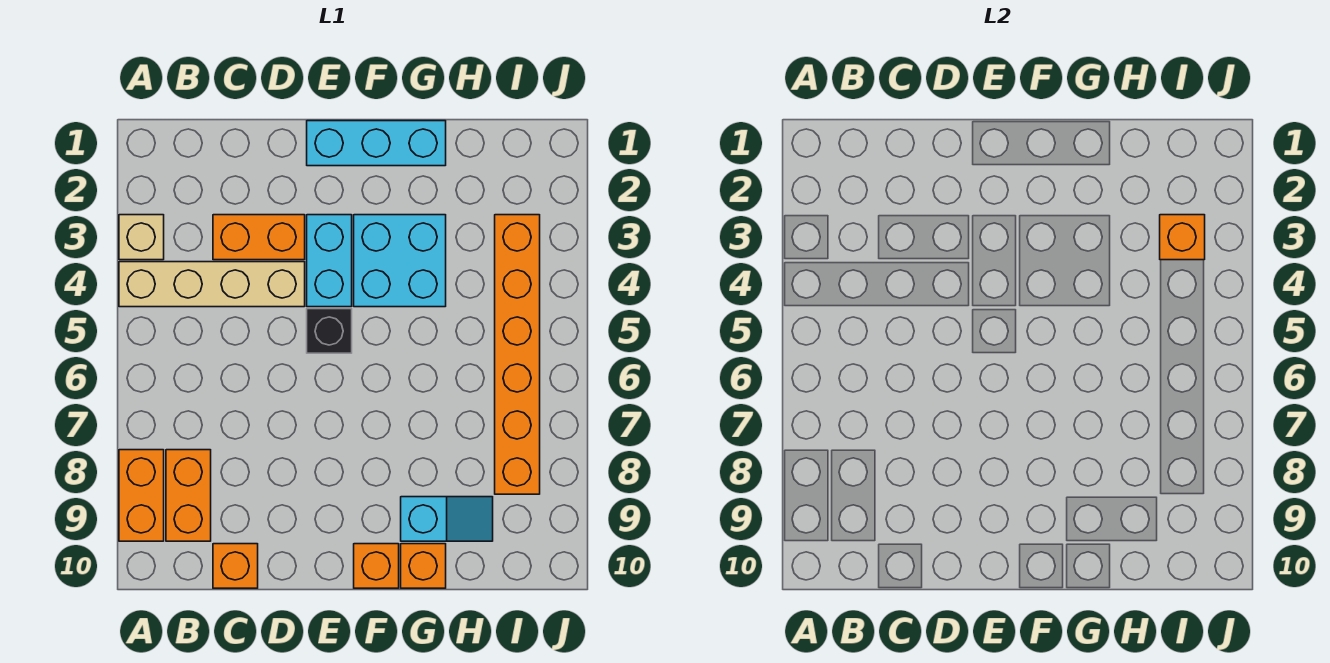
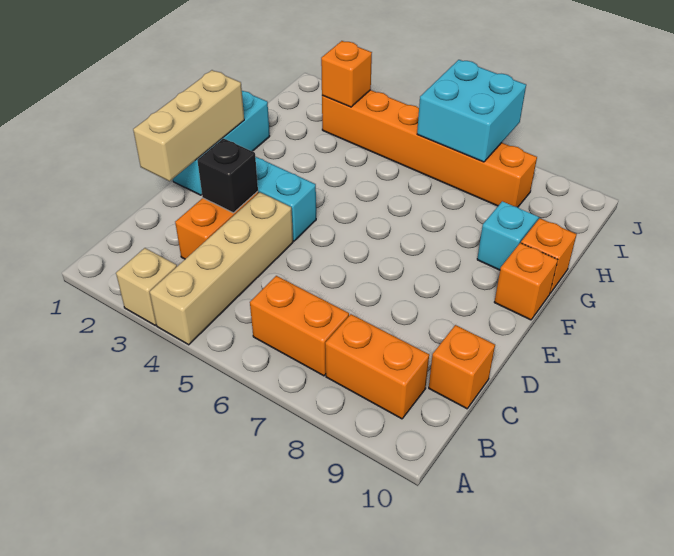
orange brick A8:A9 level 1 -> orange brick B6:B7 level 1
none -> tan brick D1:F1 level 2
black brick E5 level 1 -> black brick D3 level 2
cyan brick F3:G4 level 1 -> cyan brick I6:J7 level 2

